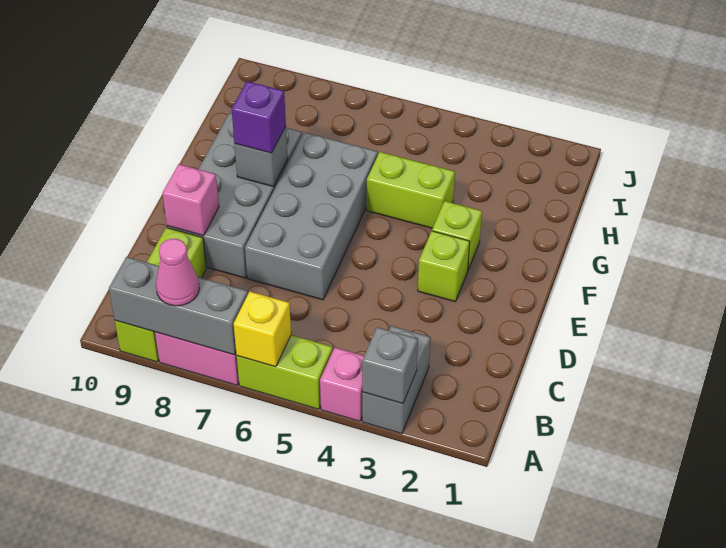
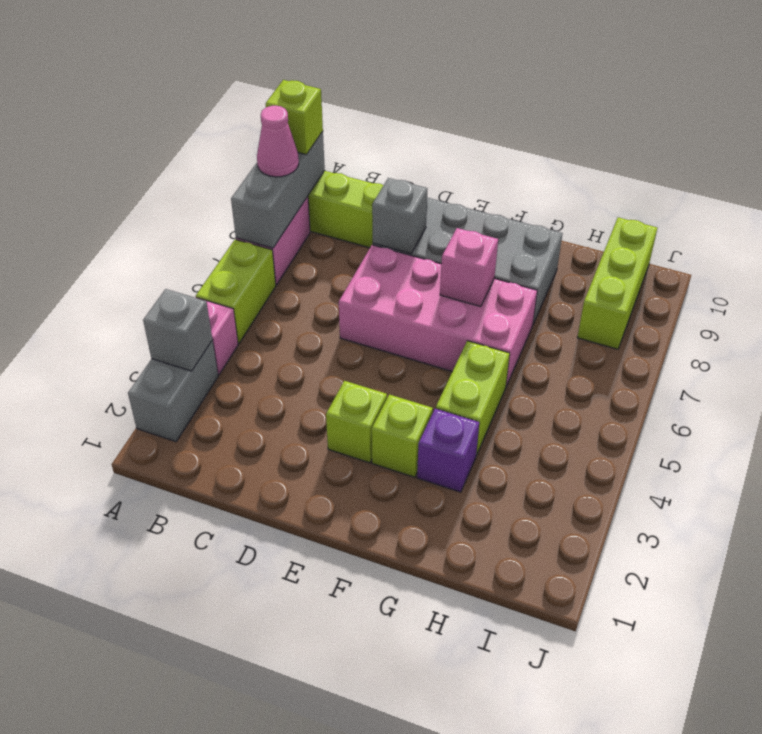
grey brick A3:B3 level 1 -> grey brick A2:A3 level 1
yellow brick A6 level 2 -> none
none -> lime brick A9 level 3
grey brick D6:G7 level 1 -> pink brick D6:G7 level 1
pink brick D9 level 2 -> pink brick F7 level 2
grey brick F8 level 2 -> grey brick D8 level 2
purple brick F8 level 3 -> purple brick G3 level 1
none -> lime brick I8:I10 level 1

